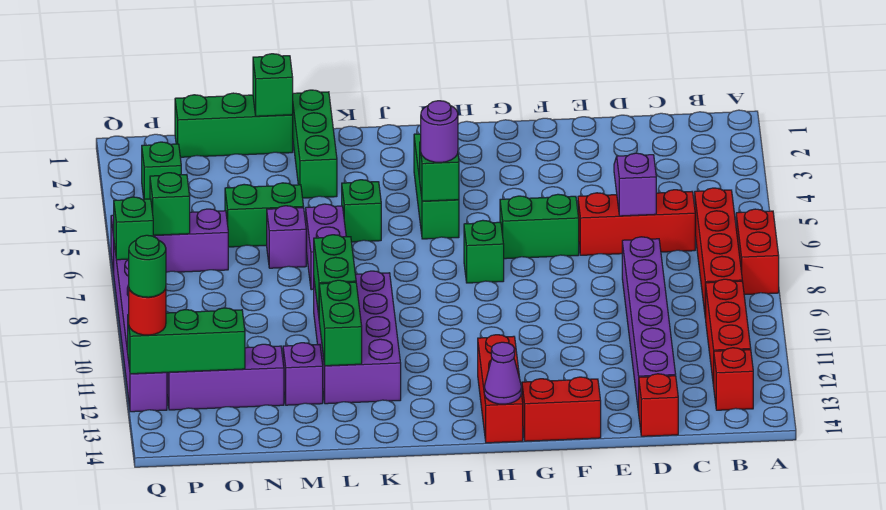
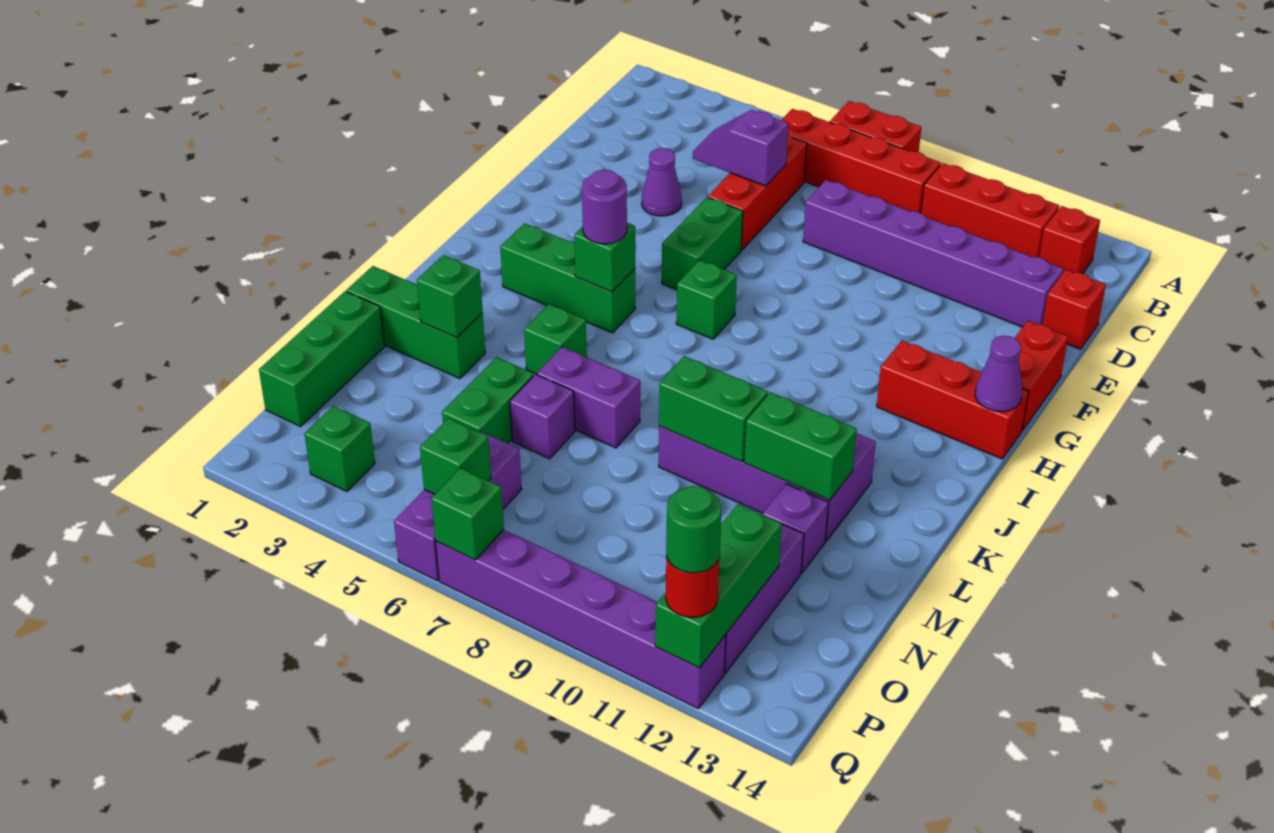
none -> purple cone E4 level 1
green brick M1 level 2 -> green brick L3 level 2

